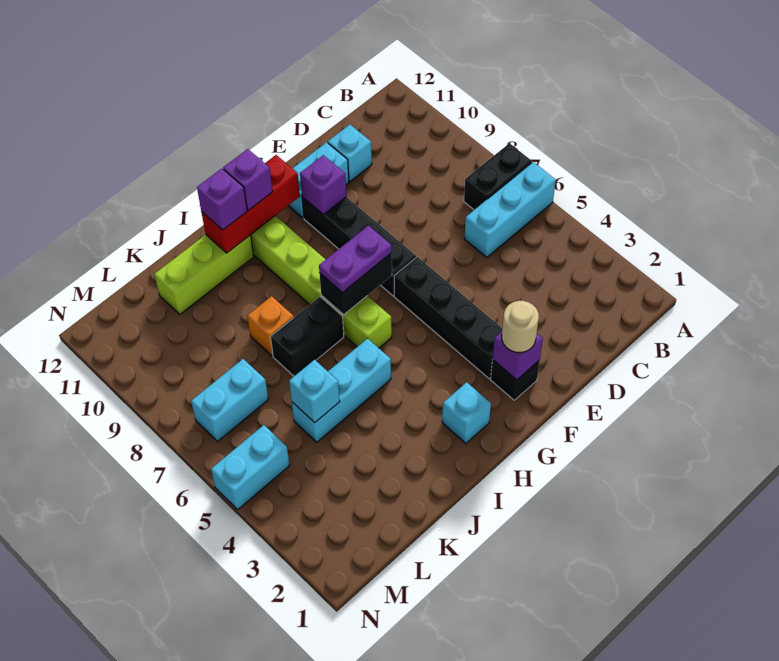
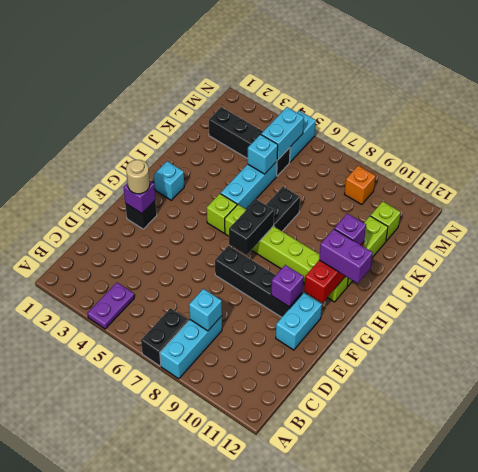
cyan brick A6:C6 level 1 -> cyan brick A8:C8 level 1
cyan brick D11 level 1 -> cyan brick C8 level 2
black brick F3:F6 level 1 -> black brick L2:L5 level 1
purple plate G7:H7 level 3 -> purple plate A4:B4 level 1
none -> lime brick H5 level 1
purple brick H11 level 3 -> purple brick H11:H12 level 3
orange brick J8 level 1 -> orange brick M9 level 1
cyan brick L7:M7 level 1 -> cyan brick L5:M5 level 2
none -> lime brick L11 level 1

